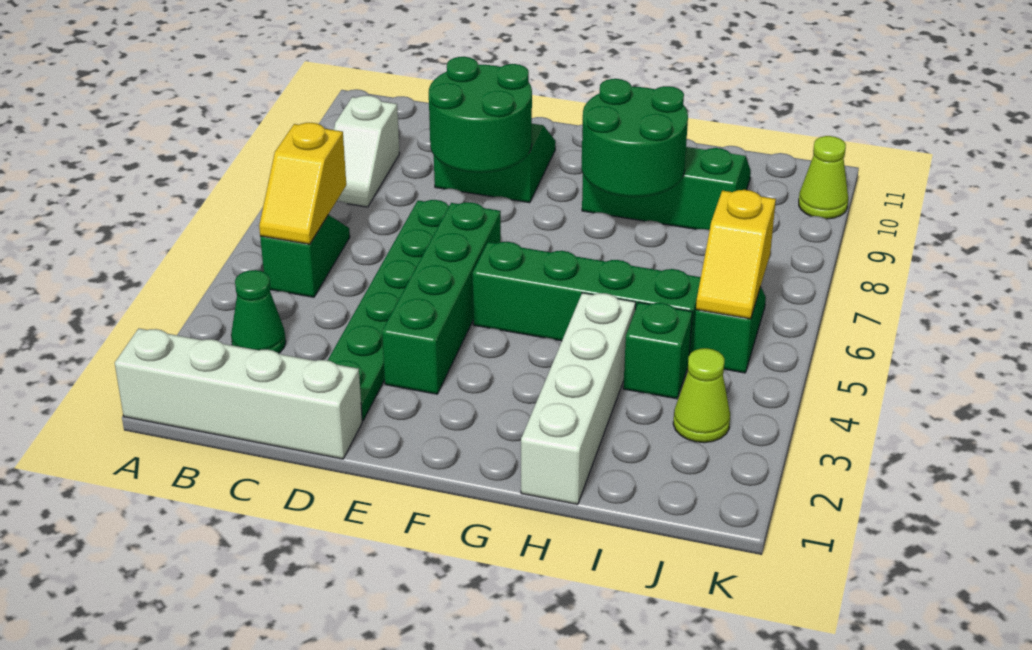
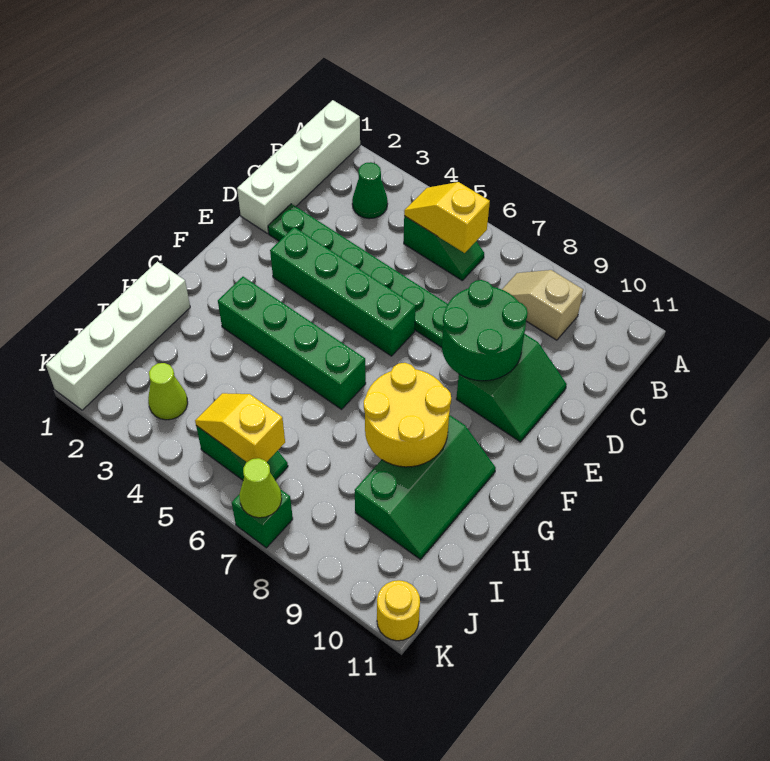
white slope B8:B9 level 1 top 9 -> tan slope B8:B9 level 1 top 9
green brick F5:I5 level 1 -> green brick G3:G6 level 1
green round brick G8:H9 level 2 -> yellow round brick G8:H9 level 2
white brick H1:H4 level 1 -> white brick H1:K1 level 1
green brick I4 level 1 -> green brick K7 level 1
lime cone K10 level 1 -> lime cone K7 level 2
none -> yellow round brick K11 level 1

